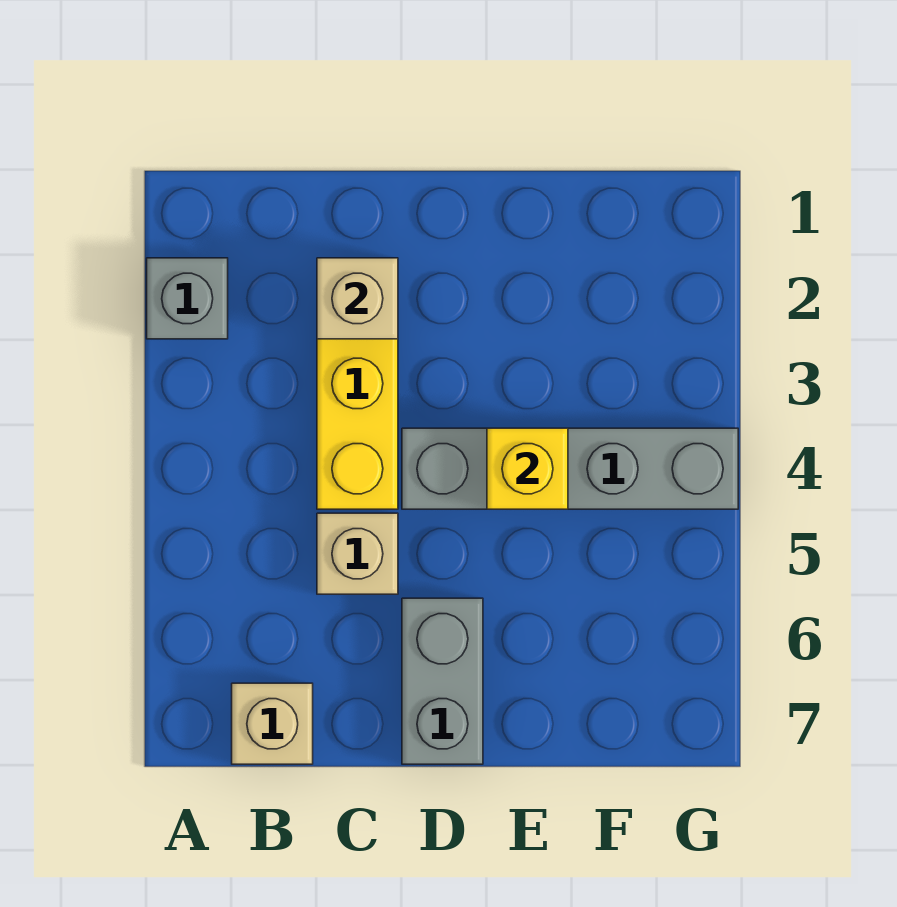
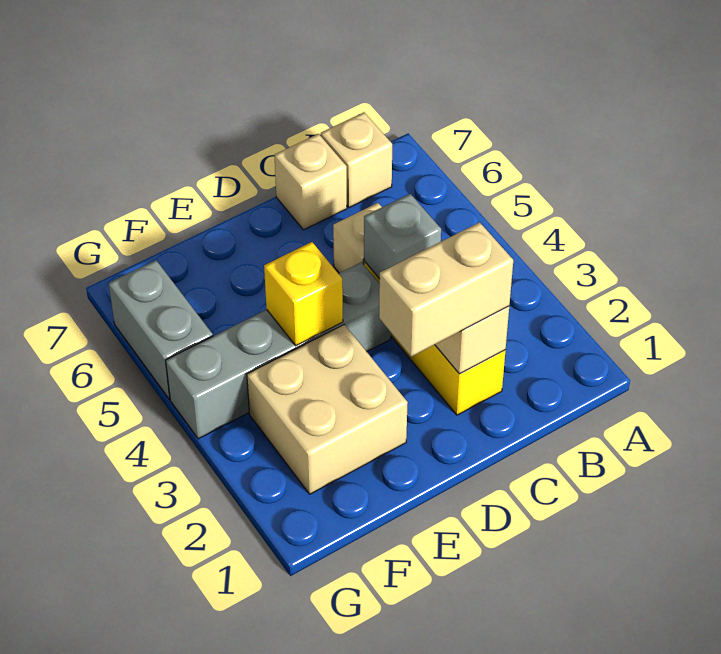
grey brick A2 level 1 -> grey brick C4 level 2
none -> tan brick C2:D2 level 3
none -> tan brick C7 level 1
grey brick D6:D7 level 1 -> grey brick G5:G6 level 1
none -> tan brick E2:F3 level 1

